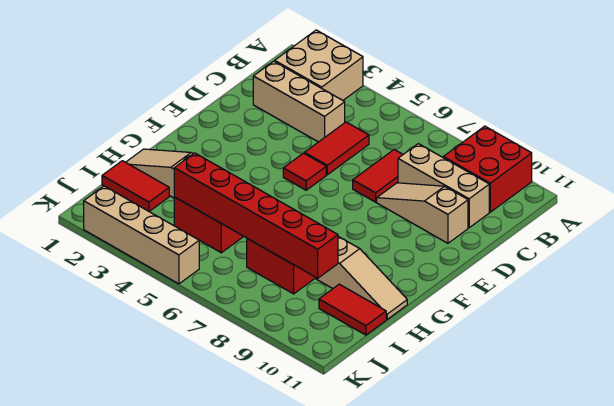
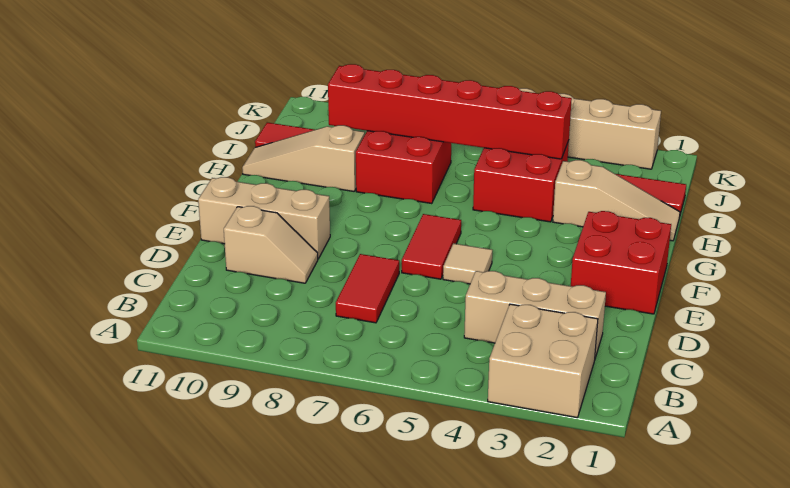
red brick A9:B10 level 1 -> red brick E1:F2 level 1
red tile C5:D5 level 1 -> red tile E6:F6 level 1
tan brick C8:C10 level 1 -> tan brick E9:E11 level 1
tan slope D8:D10 level 1 top 10 -> tan slope D9:D10 level 1 top 10
red tile E5 level 1 -> tan tile E5 level 1

